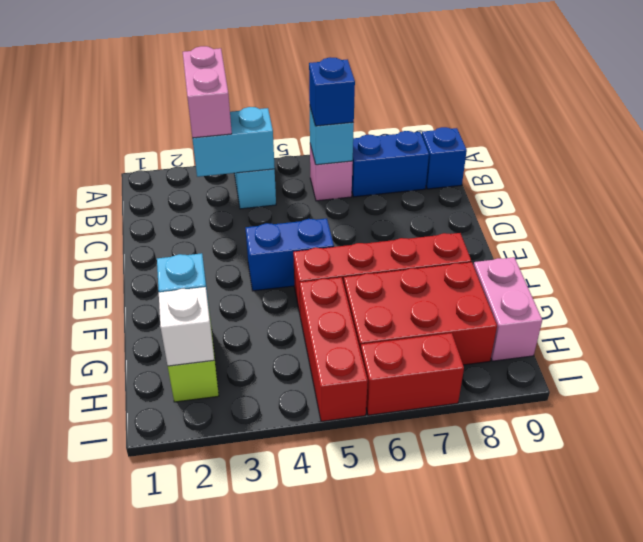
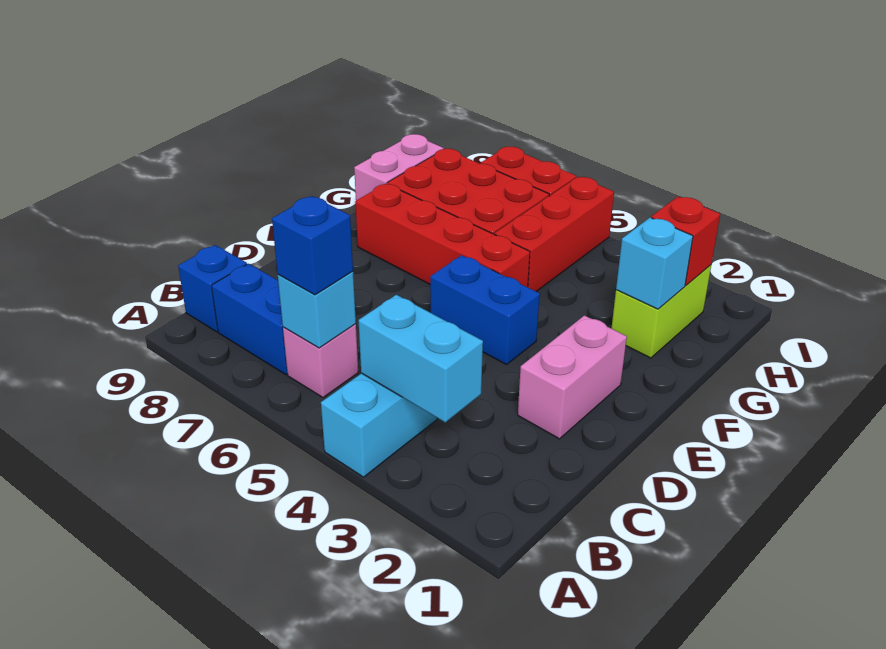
pink brick A3:B3 level 3 -> pink brick D2:E2 level 1
white brick H2 level 2 -> red brick H2 level 2

